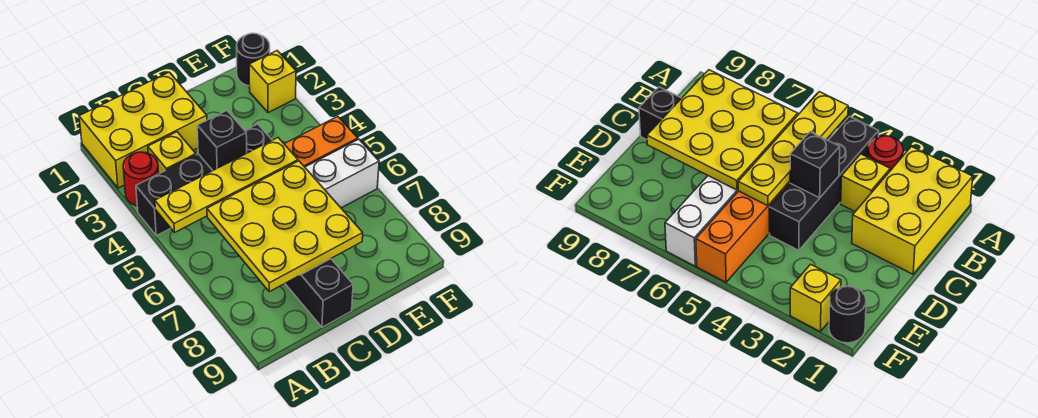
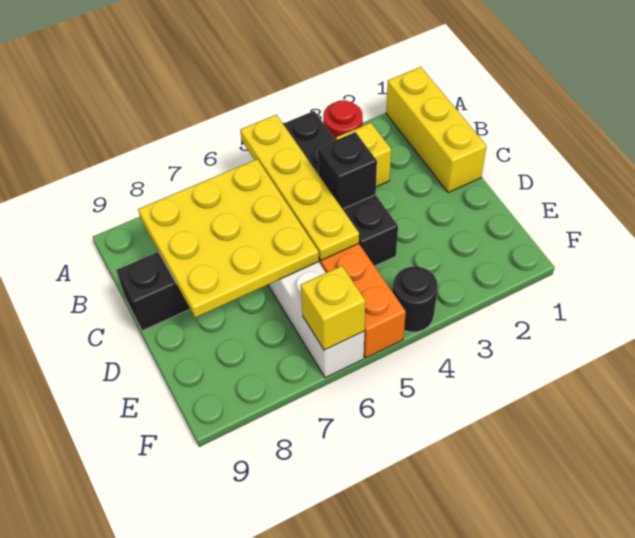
yellow brick A1:C2 level 1 -> yellow brick A1:C1 level 1
black round brick F1 level 1 -> black round brick F4 level 1
yellow brick F2 level 1 -> yellow brick F6 level 2

